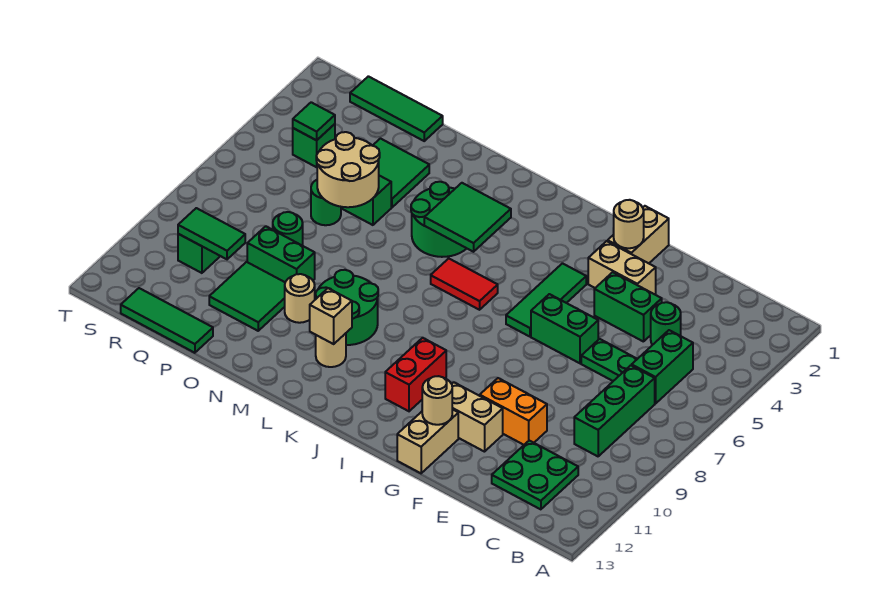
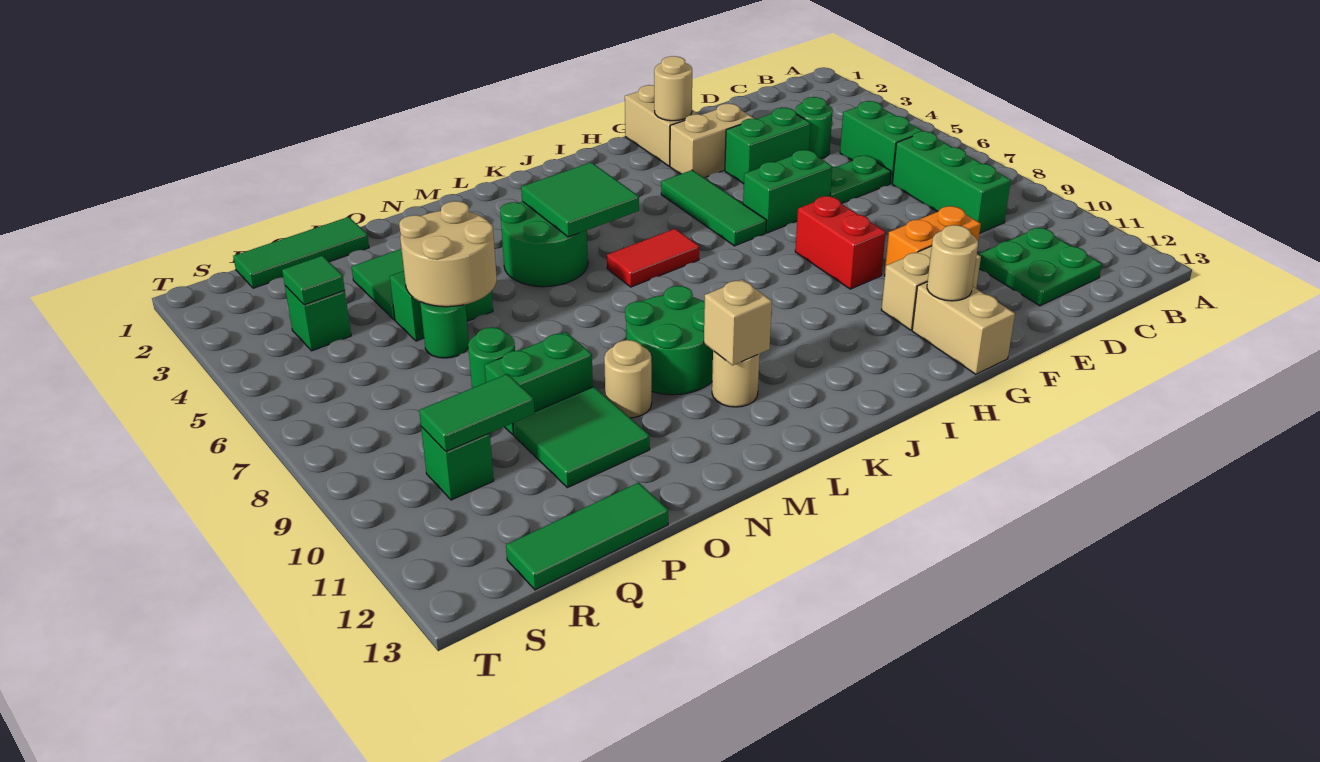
red brick I10:I11 level 1 -> red brick G8:G9 level 1

